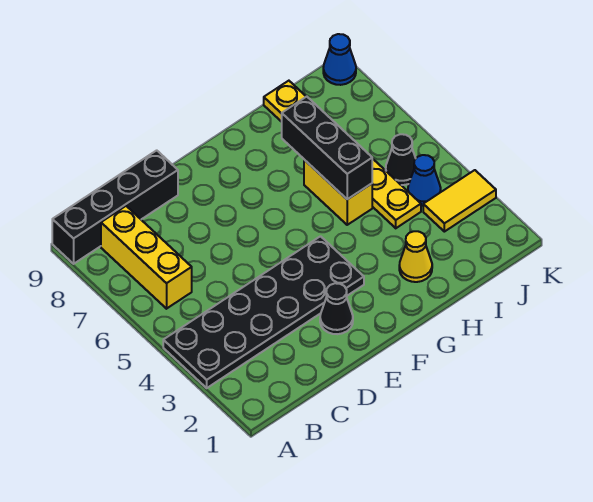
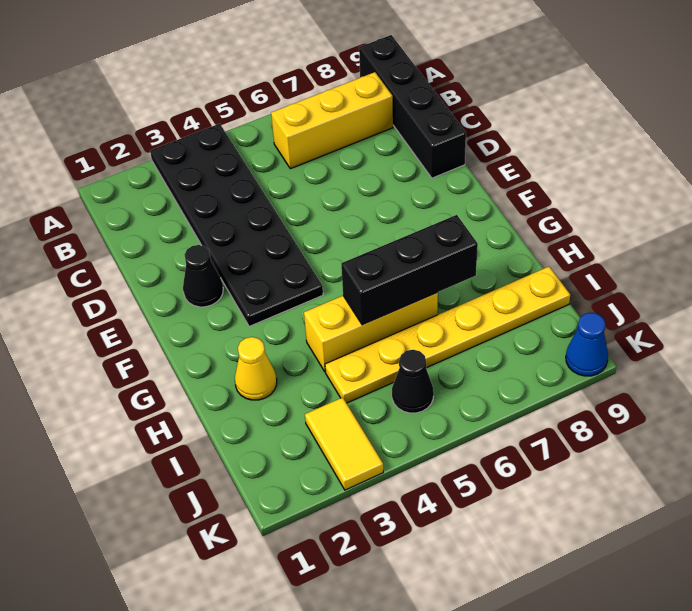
yellow brick H5:H6 level 1 -> yellow brick H4:H6 level 1
blue cone J4 level 1 -> none

